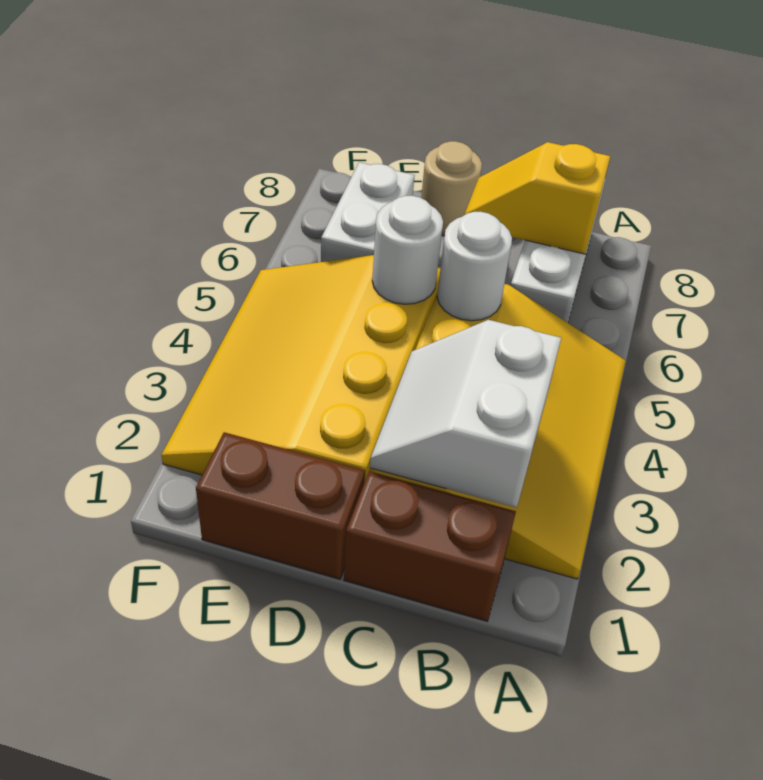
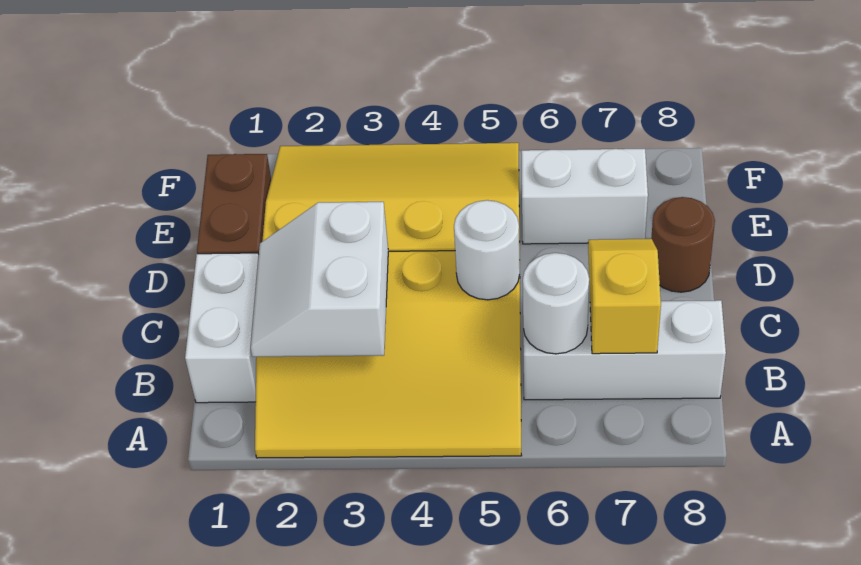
brown brick B1:C1 level 1 -> white brick B1:C1 level 1
white slope B2:C3 level 2 top B -> white slope B2:C3 level 2 top 3
white round brick D5 level 2 -> white round brick B6 level 2
tan round brick D8 level 1 -> brown round brick D8 level 1

